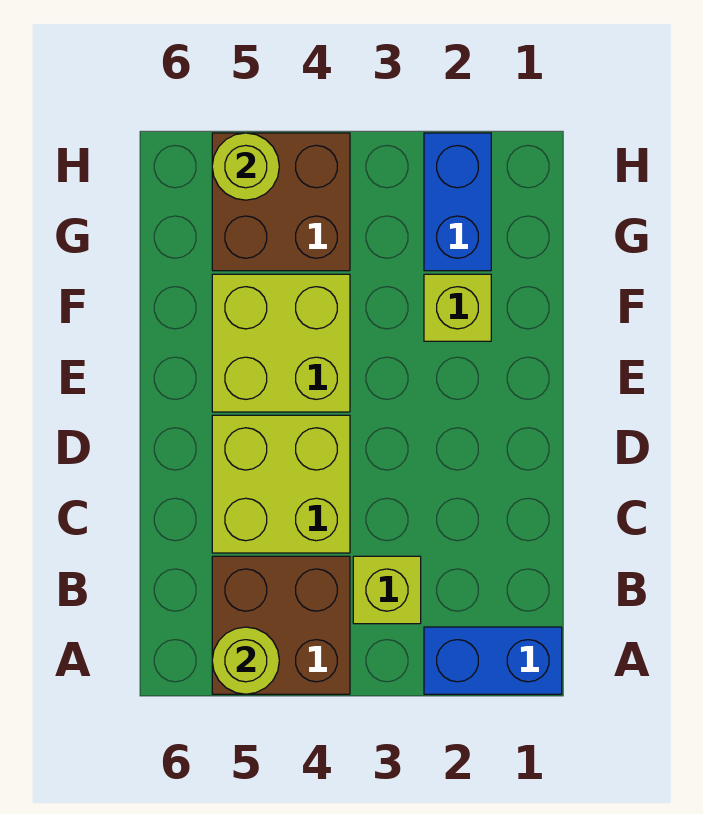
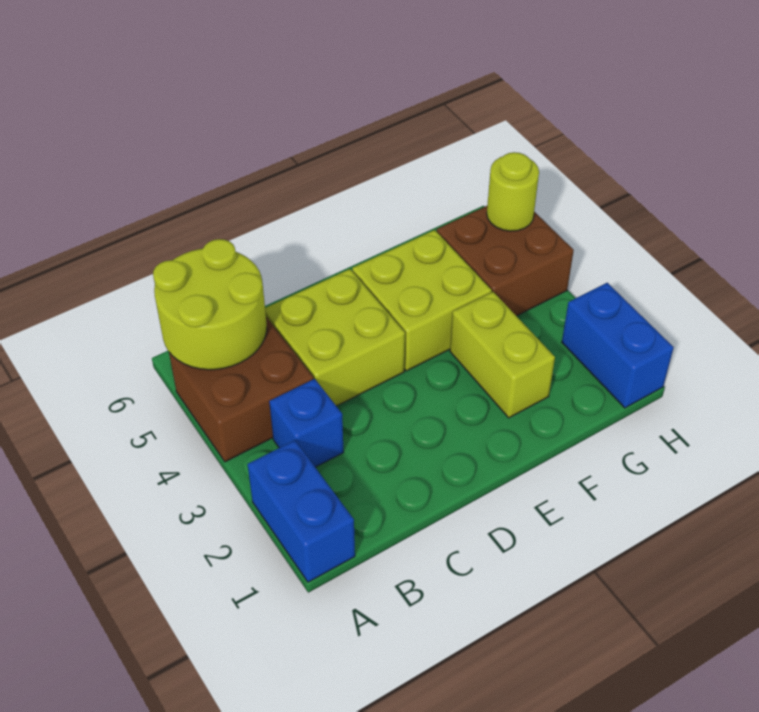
lime round brick A5 level 2 -> lime round brick A5:B6 level 2
lime brick B3 level 1 -> blue brick B3 level 1
lime brick F2 level 1 -> lime brick F2:F3 level 1
blue brick G2:H2 level 1 -> blue brick H1:H2 level 1

